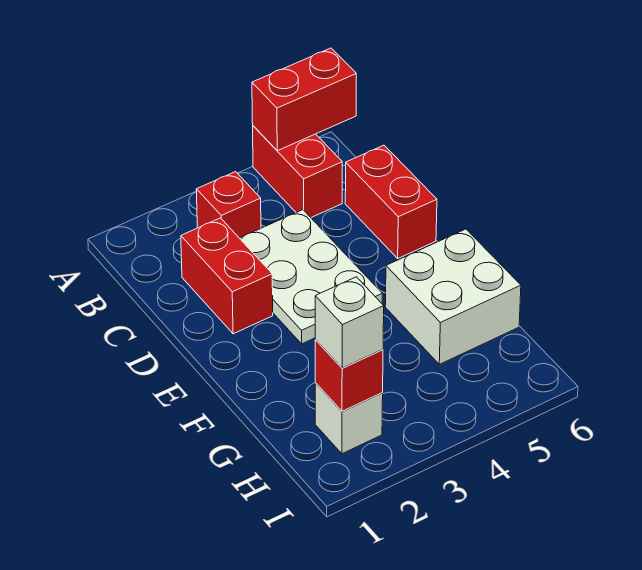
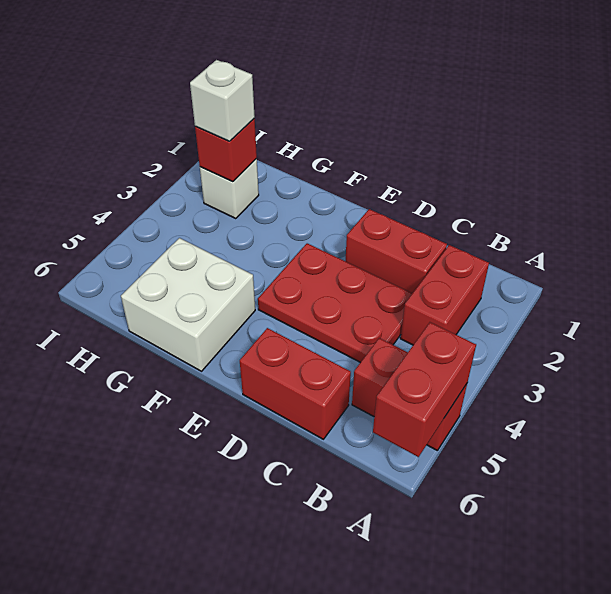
red brick B3 level 1 -> red brick B2:B3 level 1
white plate C3:E4 level 1 -> red plate C3:E4 level 1

